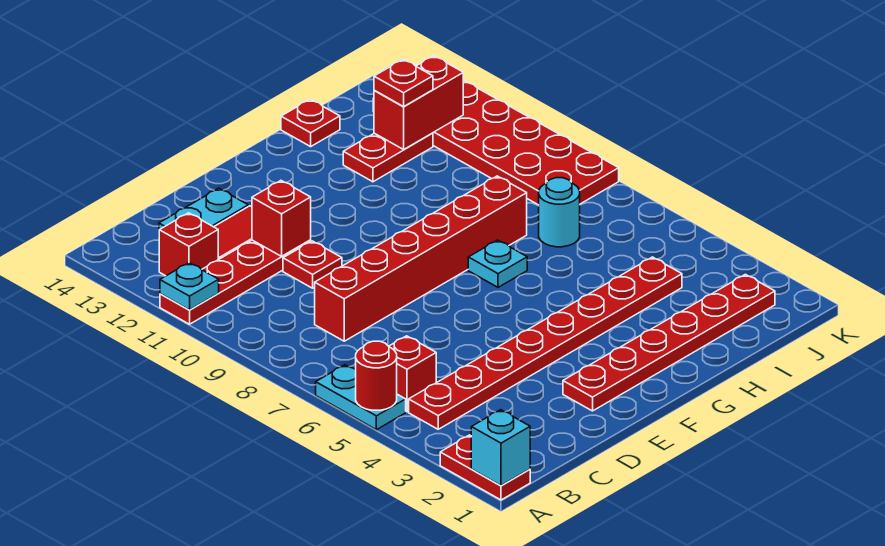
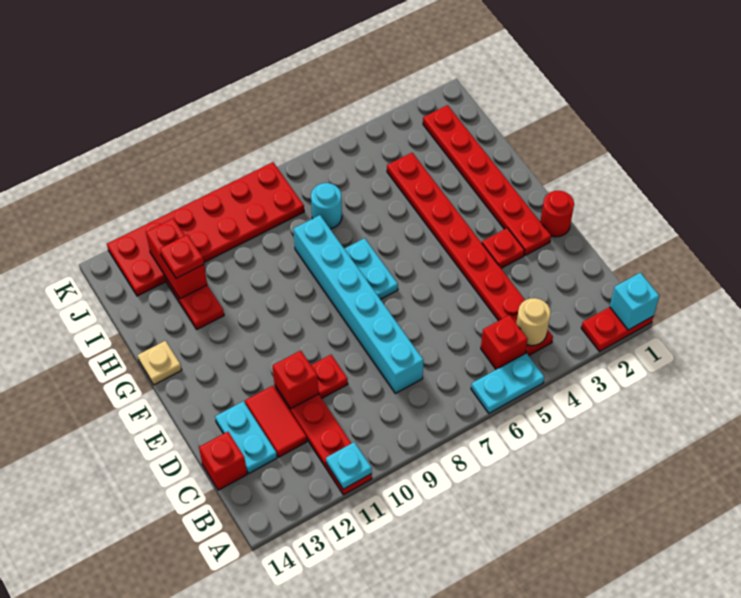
red round brick A5 level 2 -> red round brick E1 level 1
none -> tan round brick B4 level 2
red brick B12 level 1 -> red brick C14 level 1
red brick C8:H8 level 1 -> cyan brick C8:H8 level 1
cyan plate G7 level 1 -> cyan plate F7:G7 level 1
none -> tan plate G14 level 1
red plate H14 level 1 -> red plate E3 level 1

